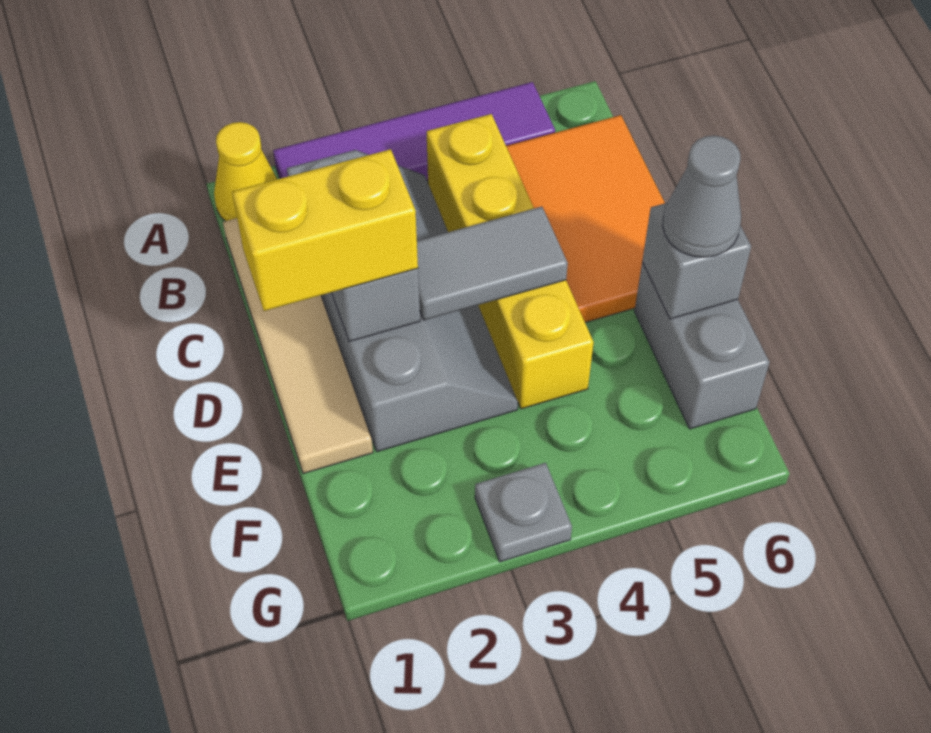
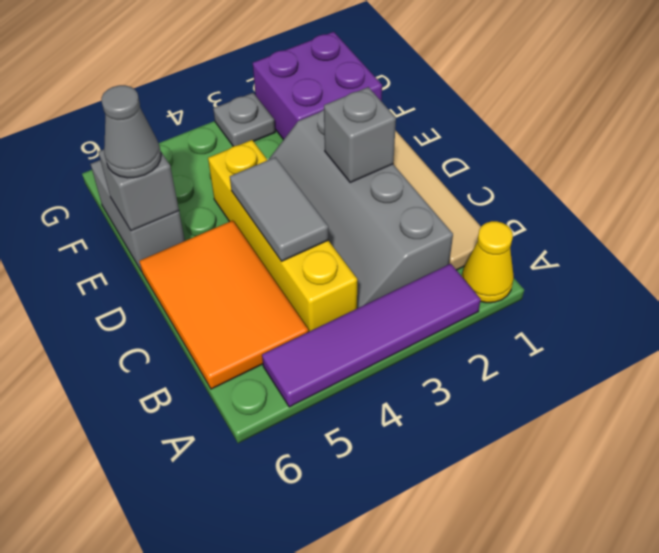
yellow brick D1:D2 level 3 -> none
grey tile D3:D4 level 2 -> grey tile C4:D4 level 2
none -> purple brick F1:G2 level 1

